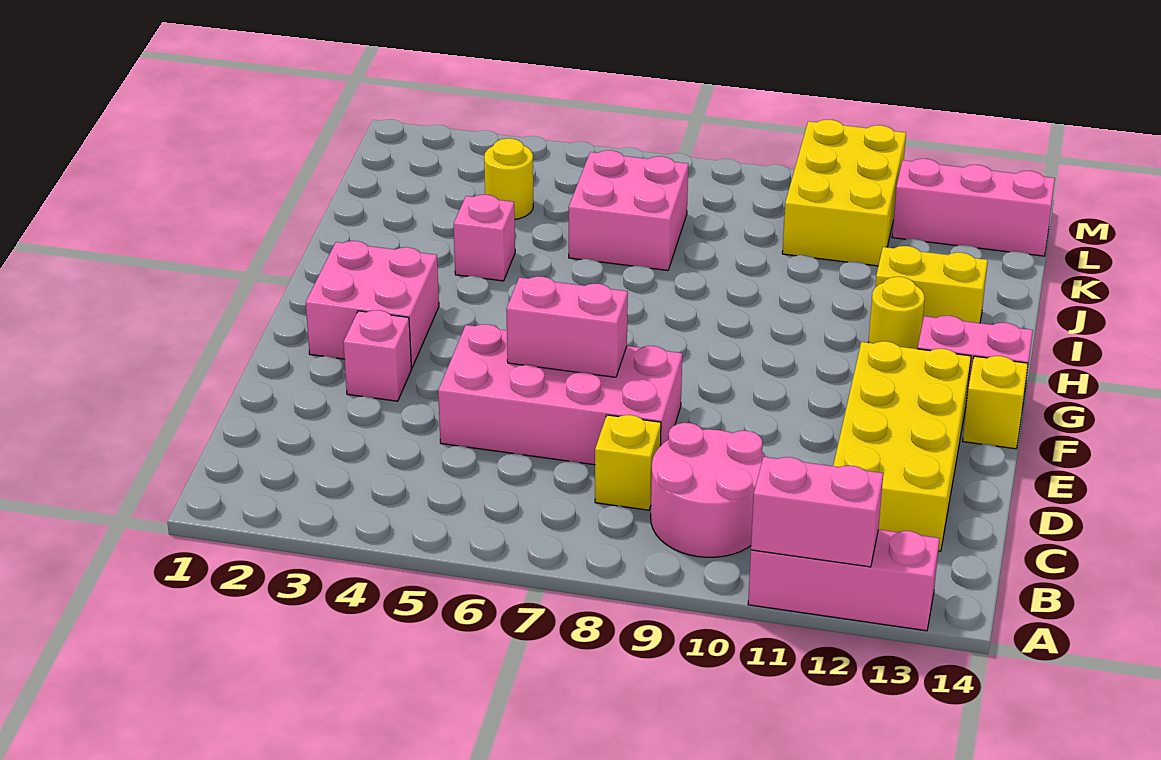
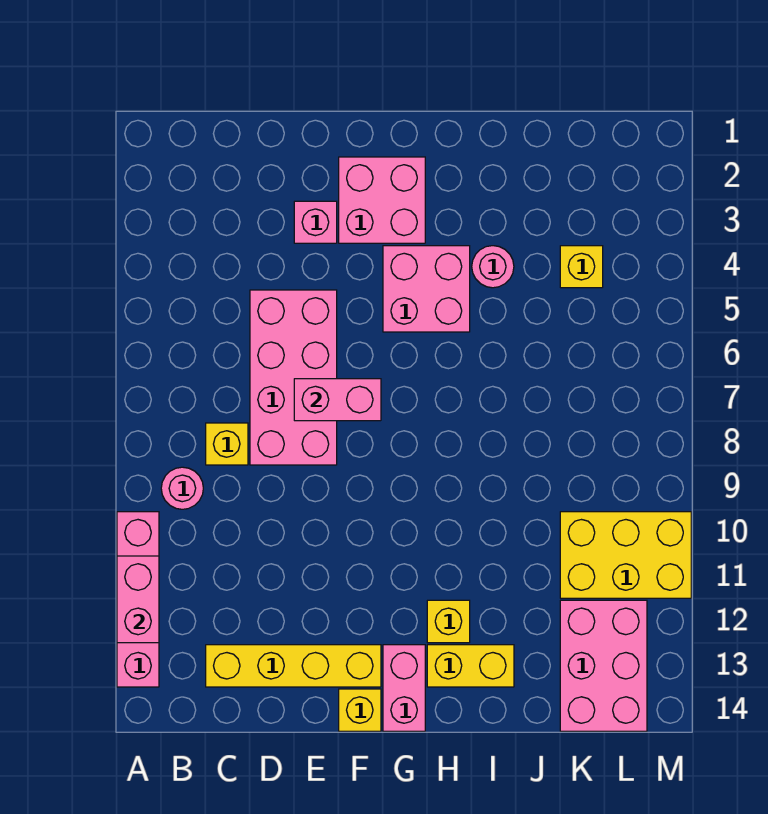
pink brick A11:A13 level 1 -> pink brick A10:A13 level 1
pink round brick B9:C10 level 1 -> pink round brick B9 level 1
yellow brick C12:F13 level 1 -> yellow brick C13:F13 level 1
pink brick E6:E7 level 2 -> pink brick E7:F7 level 2
yellow round brick H12 level 1 -> yellow brick H12 level 1
pink brick I4 level 1 -> pink round brick I4 level 1
yellow brick I12:I13 level 1 -> yellow brick H13:I13 level 1
pink brick J6:K7 level 1 -> pink brick G4:H5 level 1
yellow round brick K4 level 1 -> yellow brick K4 level 1
pink brick L12:L14 level 1 -> pink brick K12:L14 level 1

